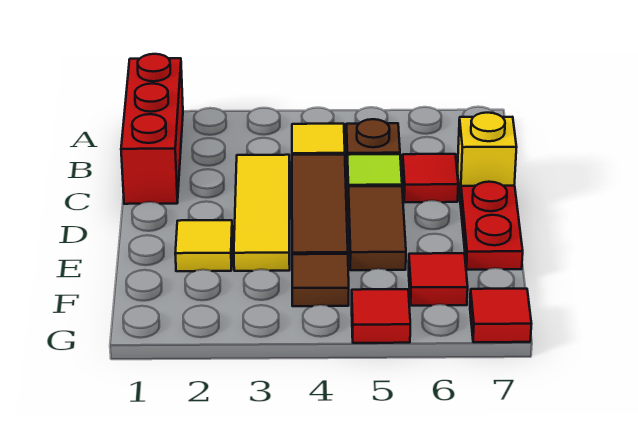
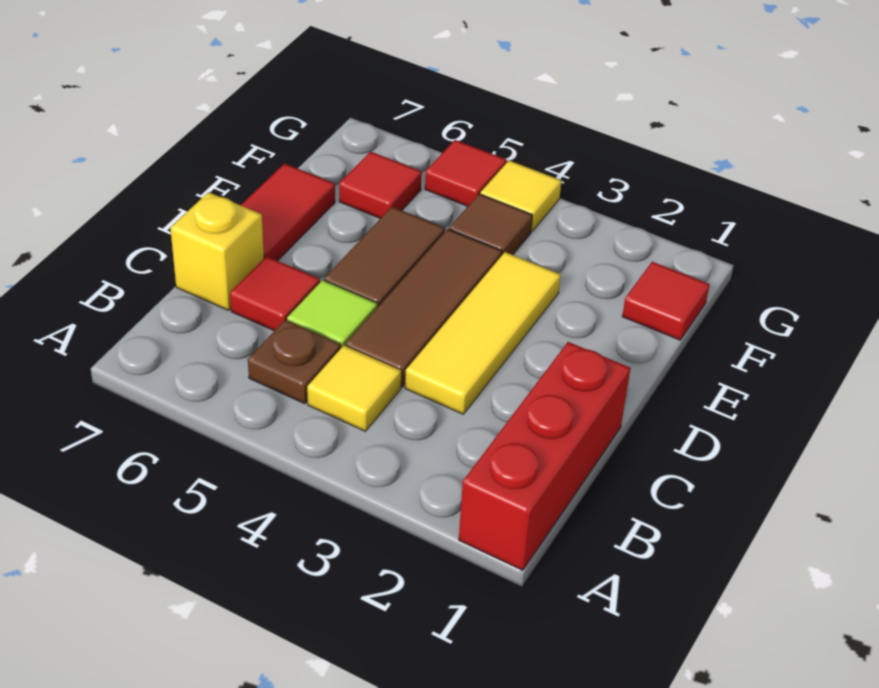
red plate D7:E7 level 1 -> red tile D7:E7 level 1
yellow tile E2 level 1 -> yellow tile G4 level 1
red tile G7 level 1 -> red tile F1 level 1

